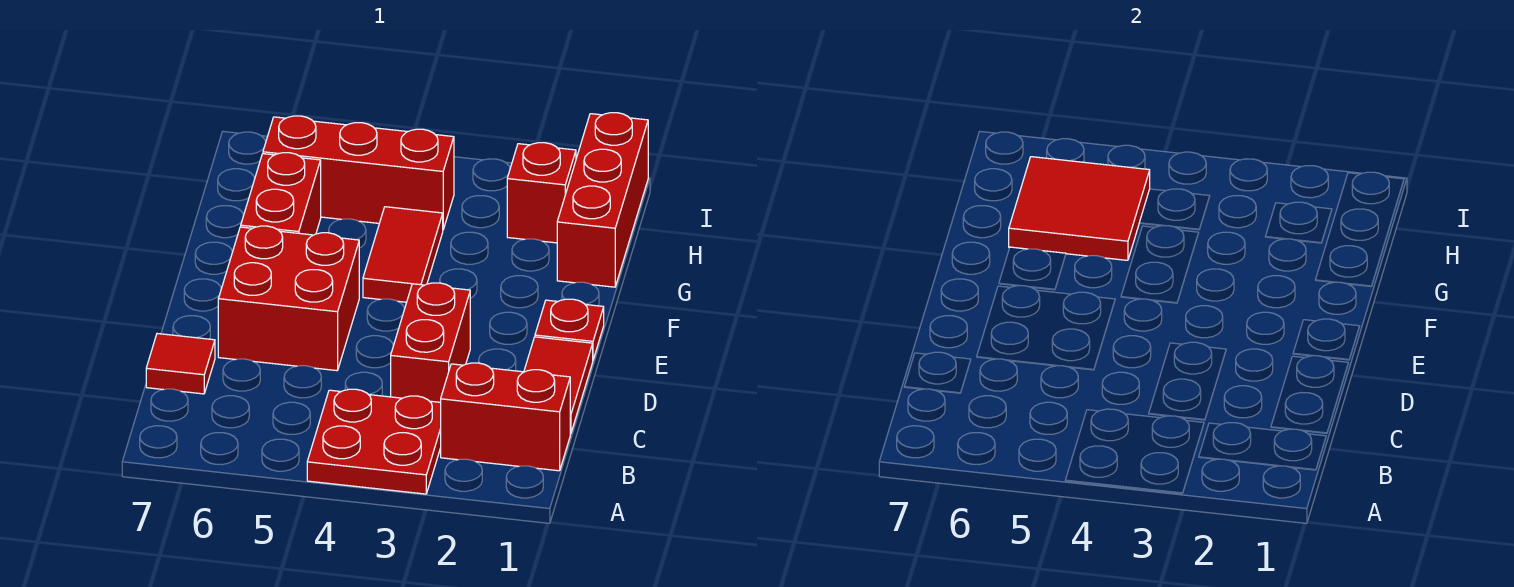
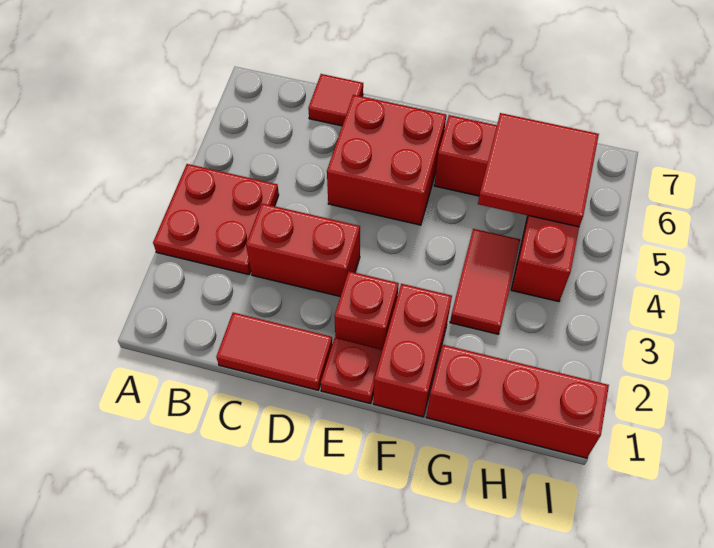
red brick B1:B2 level 1 -> red brick F1:F2 level 1
red tile F4:G4 level 1 -> red tile G3:G4 level 1
red brick H2 level 1 -> red brick E2 level 1

